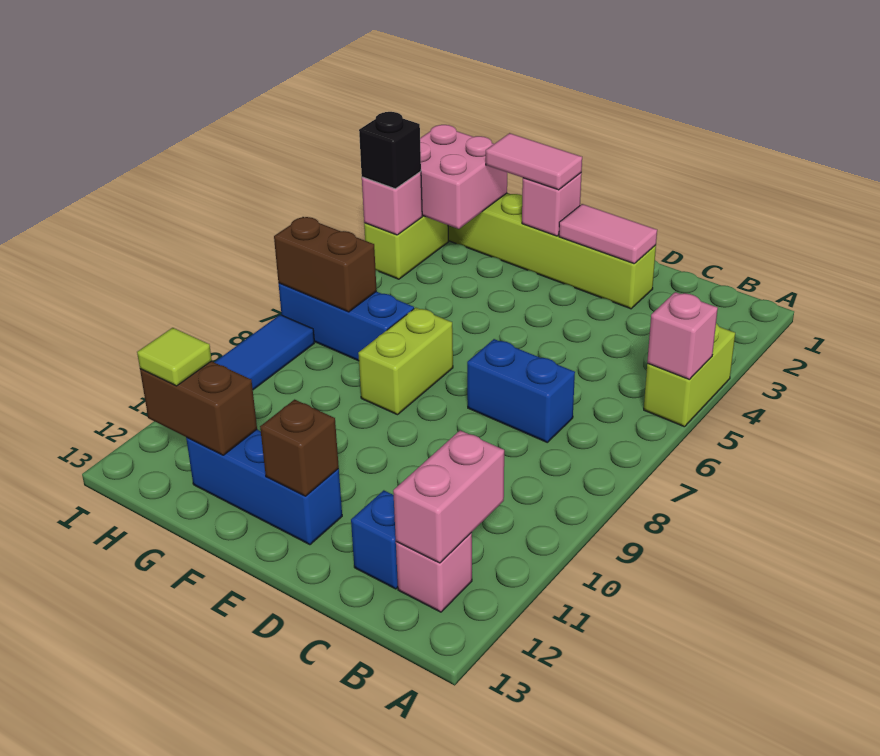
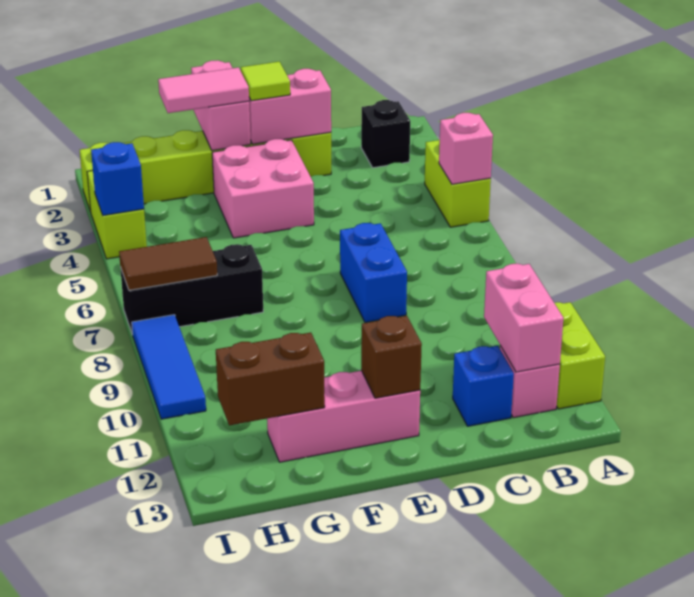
blue brick C7:D7 level 1 -> blue brick D7:D8 level 1
pink tile D2:E2 level 2 -> pink brick D2:E2 level 2
blue brick E12:G12 level 1 -> pink brick E12:G12 level 1
pink brick F2 level 2 -> pink brick F1:F2 level 2
lime brick F7:F8 level 1 -> lime brick A11:A12 level 1
blue brick G7:I7 level 1 -> black brick G7:I7 level 1
pink brick H2:I3 level 2 -> pink brick E3:F4 level 1
brown brick H7:I7 level 2 -> brown tile H7:I7 level 2
lime tile H12 level 3 -> lime tile E2 level 3
pink brick I4 level 2 -> blue brick I4 level 2
black brick I4 level 3 -> black brick B2 level 1

